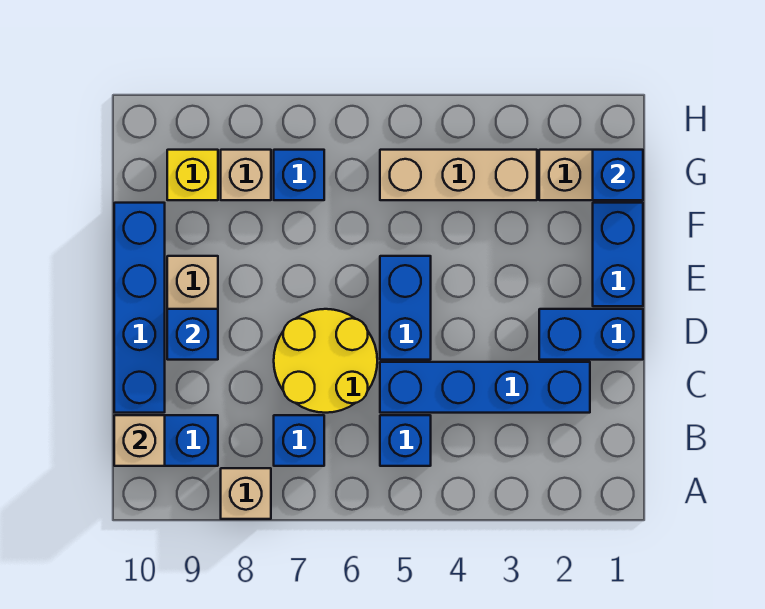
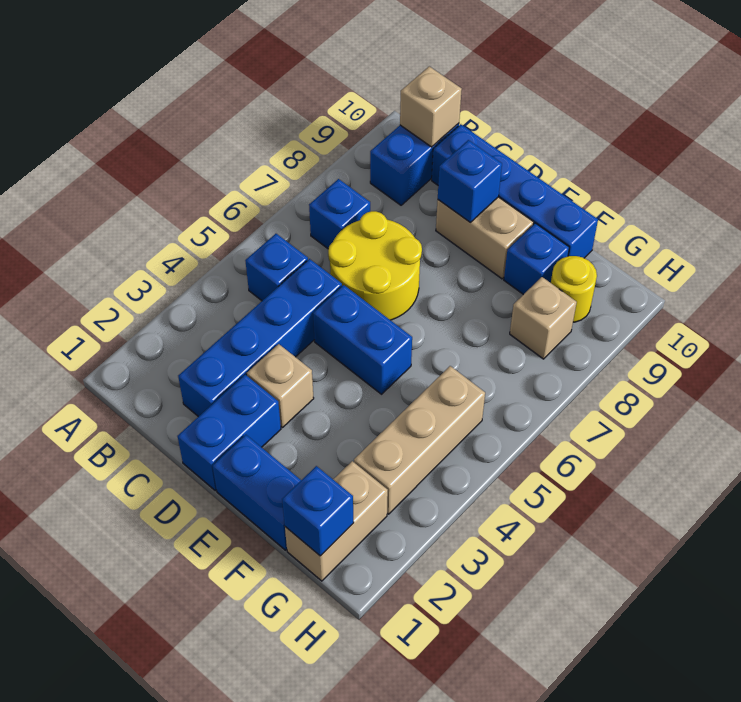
tan brick A8 level 1 -> tan brick D3 level 1
blue brick G7 level 1 -> blue brick F9 level 1
yellow brick G9 level 1 -> yellow round brick G9 level 1

